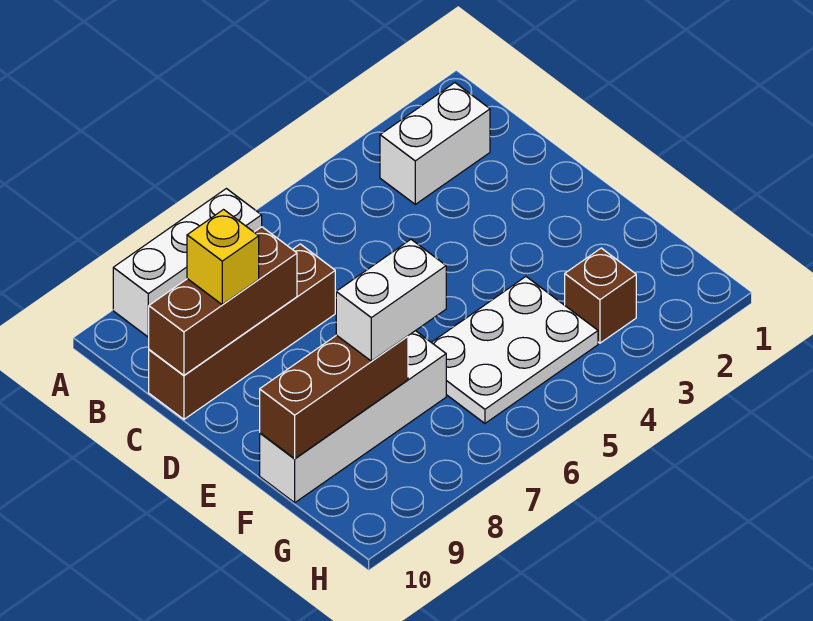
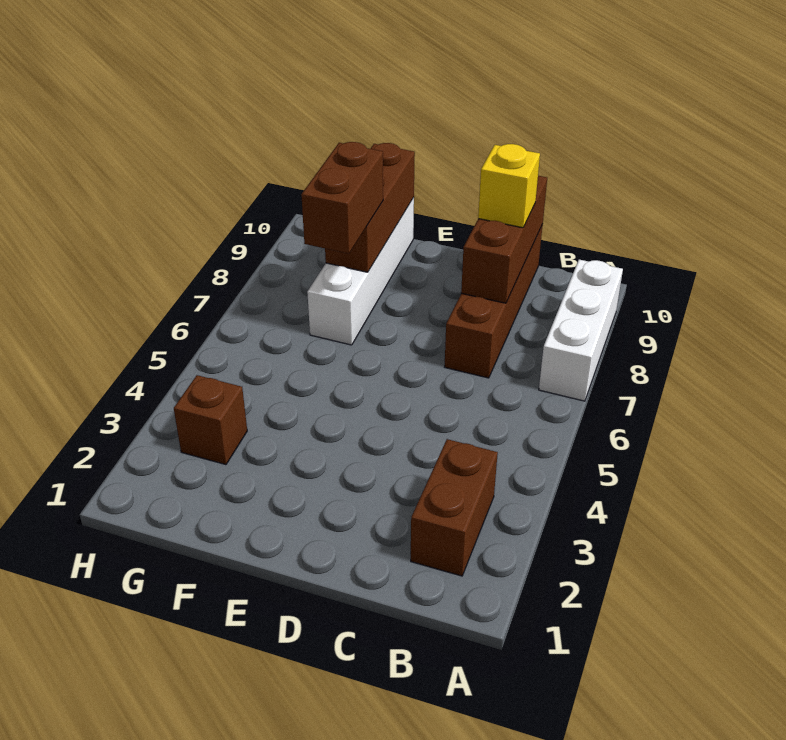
white brick B2:B3 level 1 -> brown brick B2:B3 level 1
white plate F4:G6 level 1 -> none
white brick F7:F8 level 3 -> brown brick F7:F8 level 3

